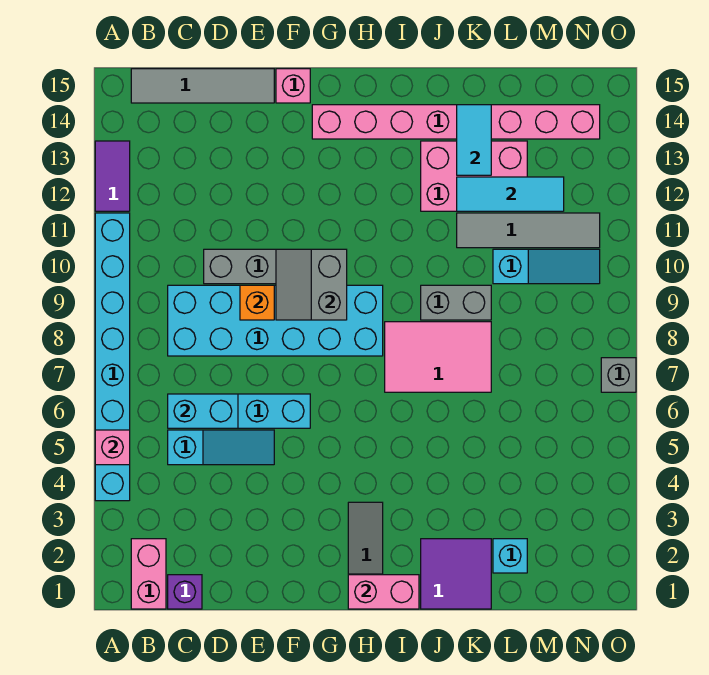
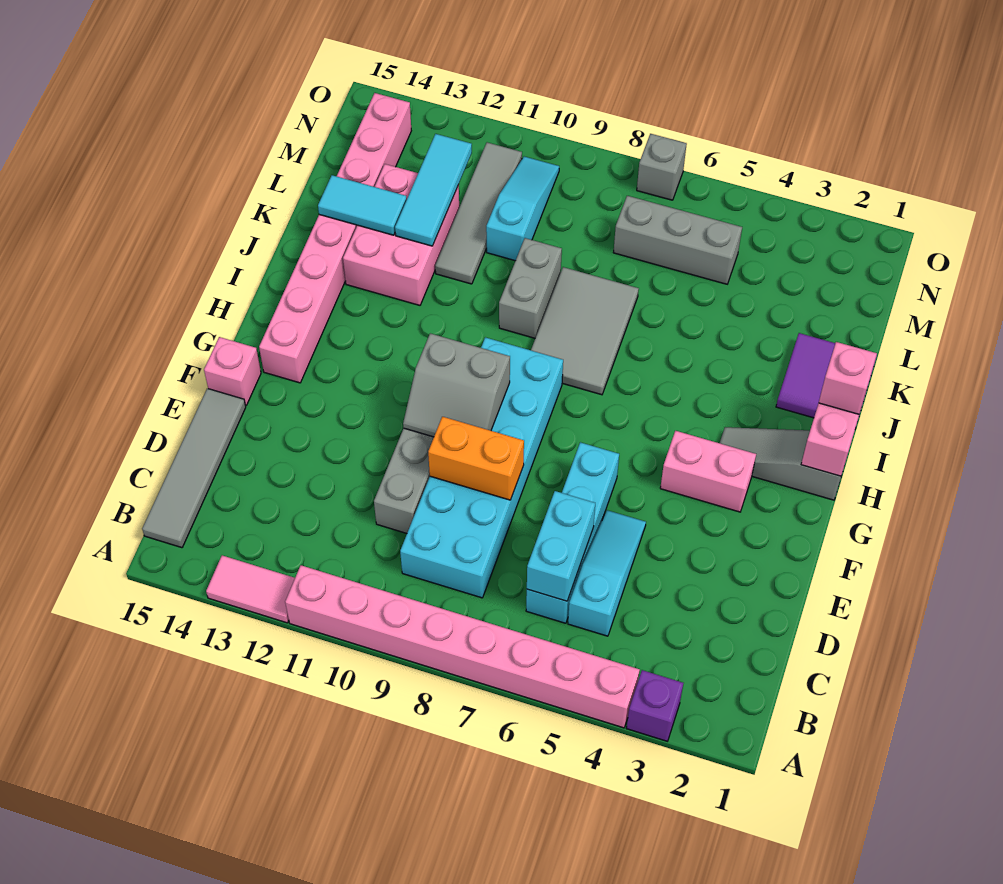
cyan brick A4:A11 level 1 -> pink brick A4:A11 level 1
pink brick A5 level 2 -> pink brick I1 level 3
purple tile A12:A13 level 1 -> pink tile A12:A13 level 1
pink brick B1:B2 level 1 -> pink brick G3:G4 level 1
purple brick C1 level 1 -> purple brick A3 level 1
orange brick E9 level 2 -> orange brick E8:E9 level 2
pink tile I7:K8 level 1 -> grey tile I7:K8 level 1
cyan brick L2 level 1 -> none
none -> grey brick M5:M7 level 1

